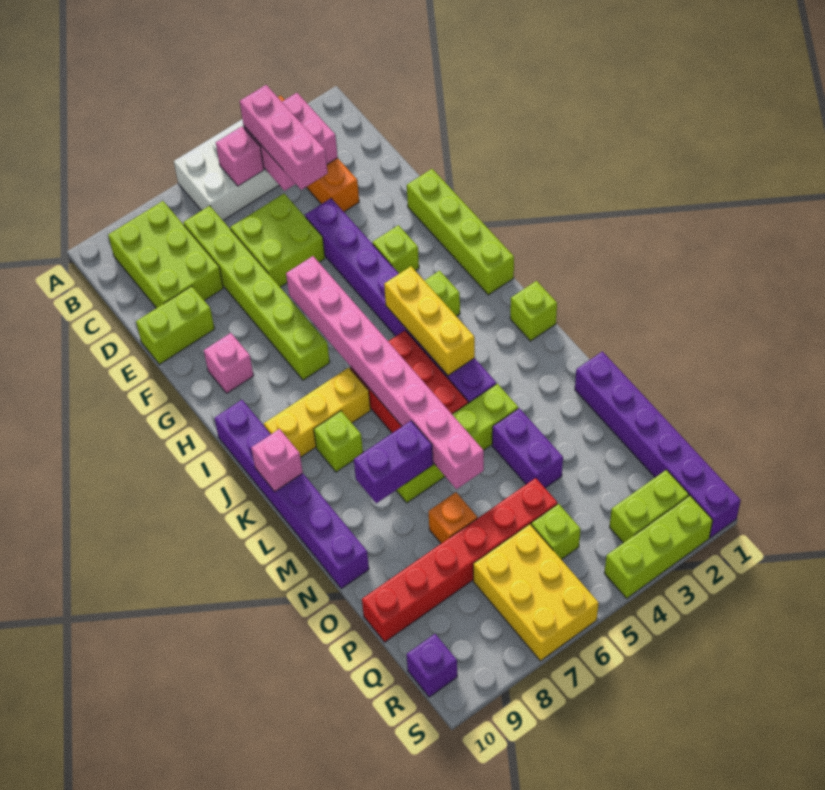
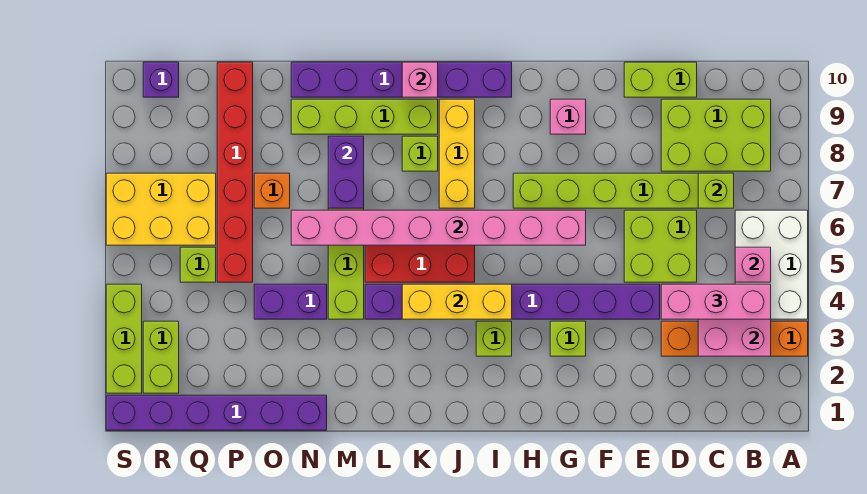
lime brick E9:E10 level 1 -> lime brick D10:E10 level 1
lime brick F1:I1 level 1 -> lime brick K9:N9 level 1
lime brick K1 level 1 -> lime brick C7 level 2

